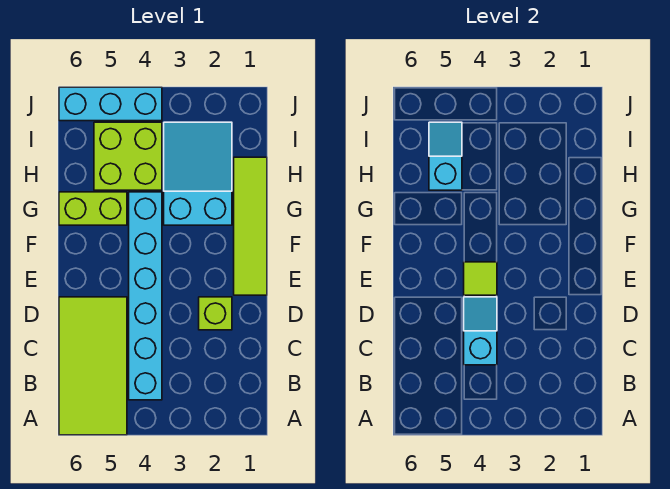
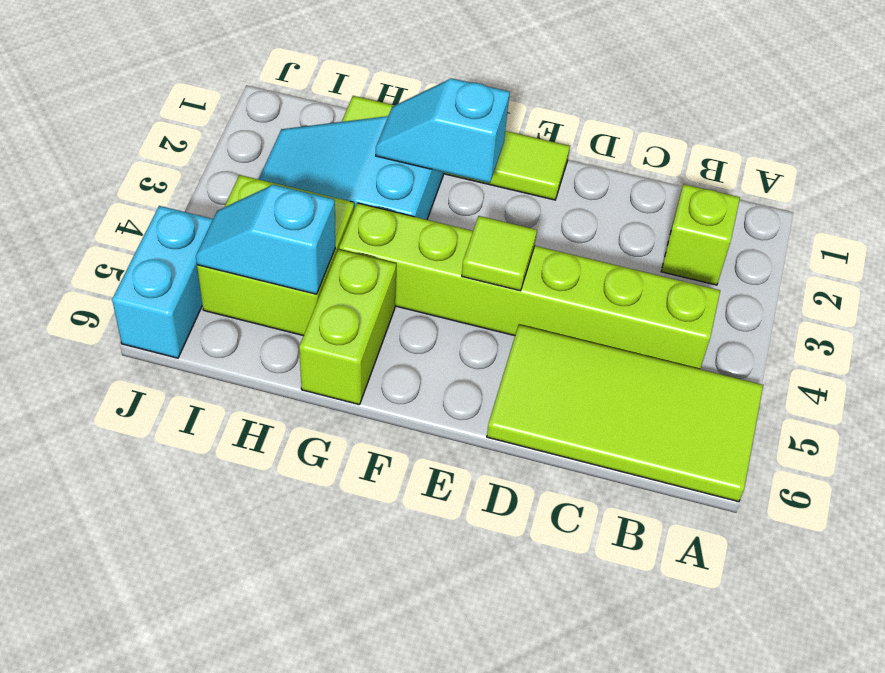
cyan brick B4:G4 level 1 -> lime brick B4:G4 level 1
cyan slope C4:D4 level 2 top C -> cyan slope F2:G2 level 2 top F
lime brick D2 level 1 -> lime brick B2 level 1
cyan brick J4:J6 level 1 -> cyan brick J5:J6 level 1

